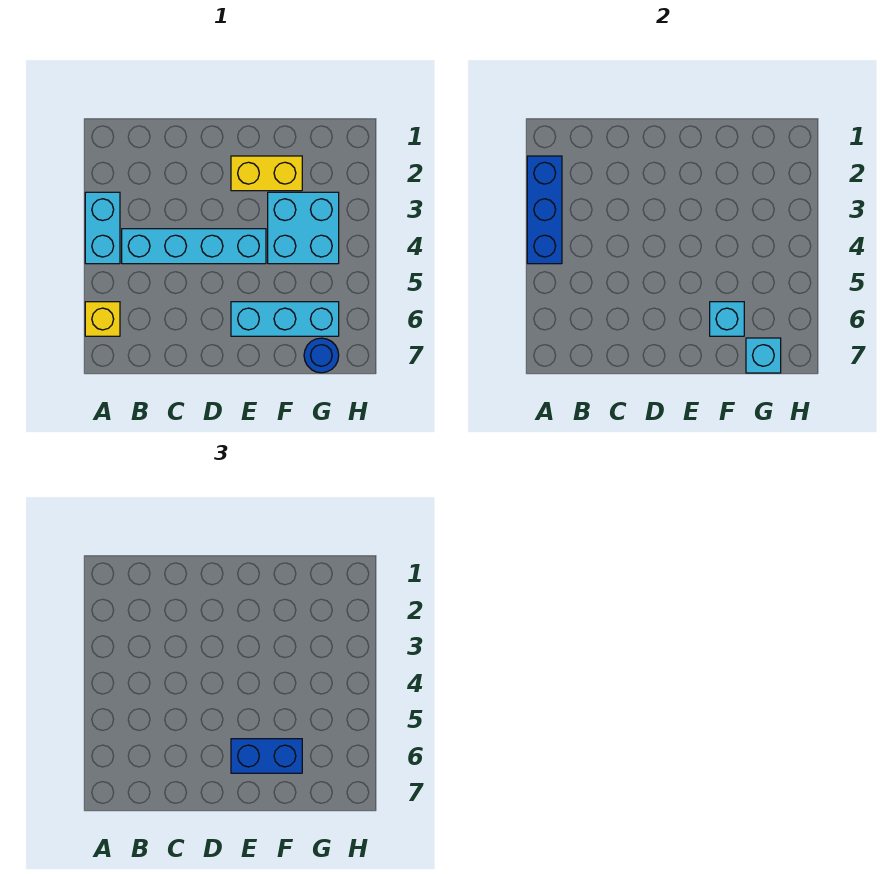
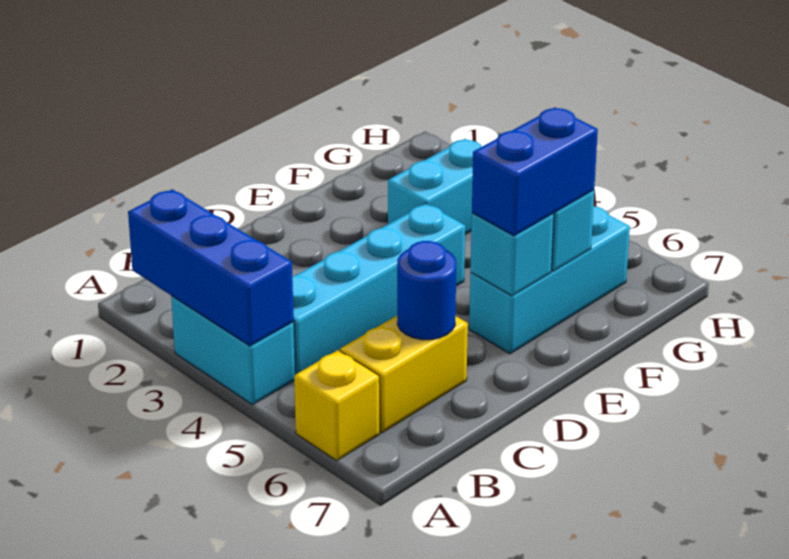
yellow brick E2:F2 level 1 -> yellow brick B6:C6 level 1
cyan brick F3:G4 level 1 -> cyan brick F3:G3 level 1
blue round brick G7 level 1 -> blue round brick C6 level 2
cyan brick G7 level 2 -> cyan brick E6 level 2

